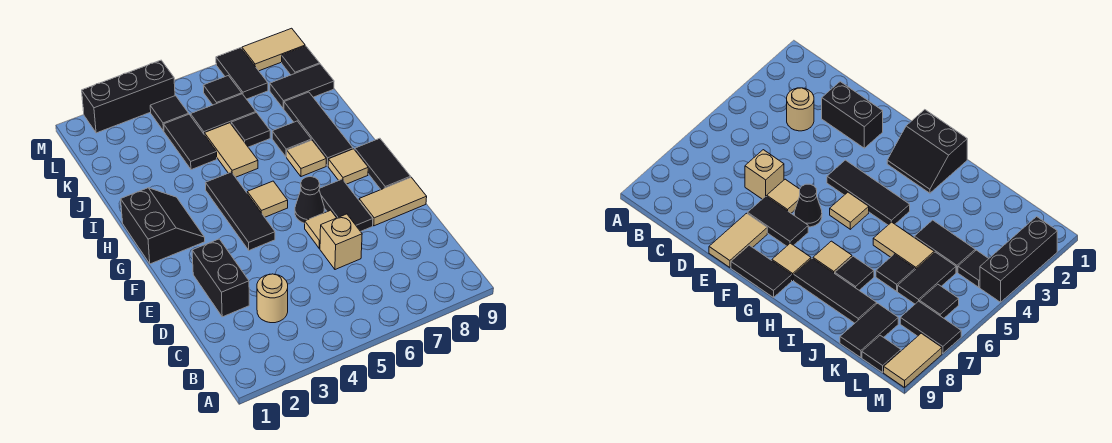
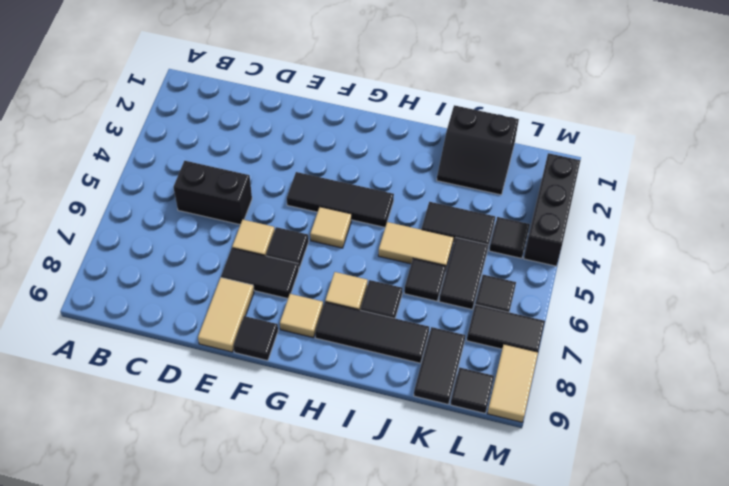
tan round brick C3 level 1 -> none
black brick D2:E2 level 1 -> black brick C5:D5 level 1
tan brick D6 level 1 -> none
black cone F6 level 1 -> black tile F6 level 1
black tile F9:G9 level 1 -> black tile F9 level 1
black slope G1:H2 level 1 top 1 -> black slope J1:K2 level 1 top 1

